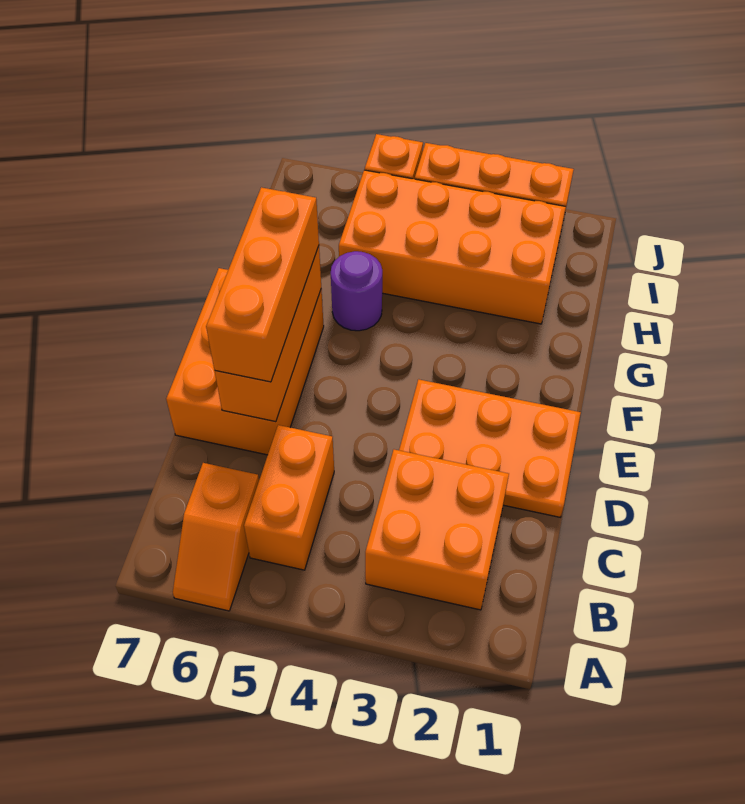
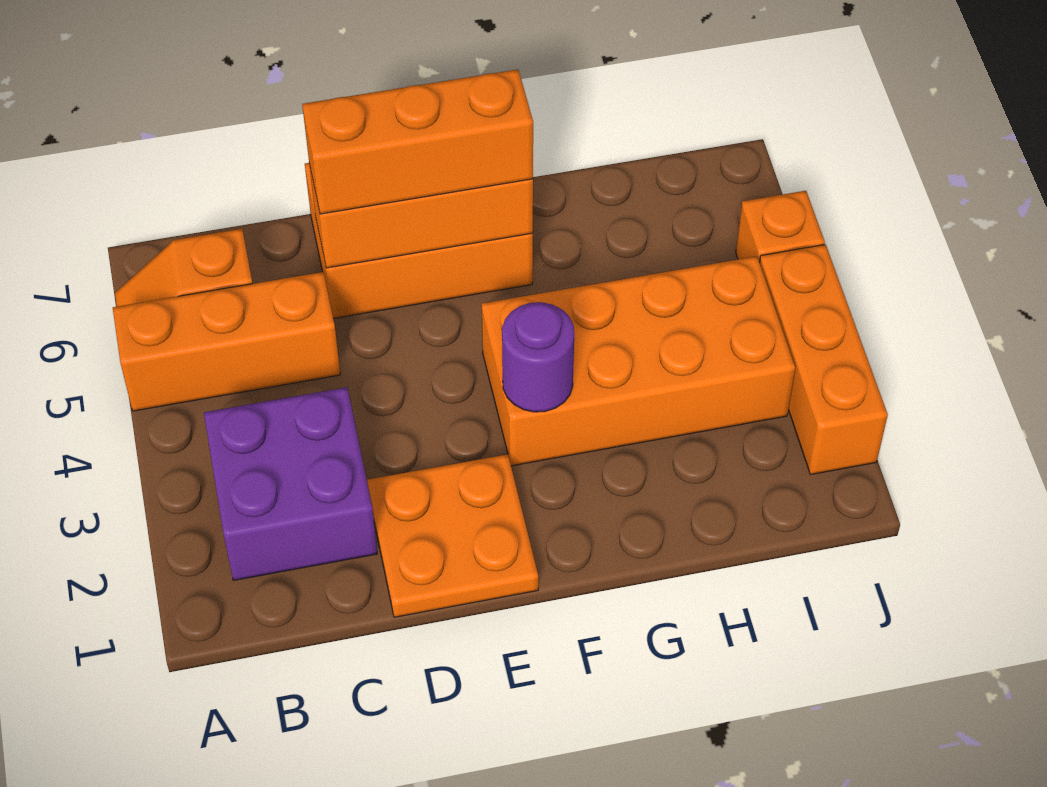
orange brick B2:C3 level 1 -> purple brick B2:C3 level 1
orange brick B5:C5 level 1 -> orange brick A5:C5 level 1
orange plate D1:E3 level 1 -> orange plate D1:E2 level 1
purple round brick G5 level 1 -> purple round brick F3 level 2
orange brick H2:I5 level 1 -> orange brick F3:I4 level 1

